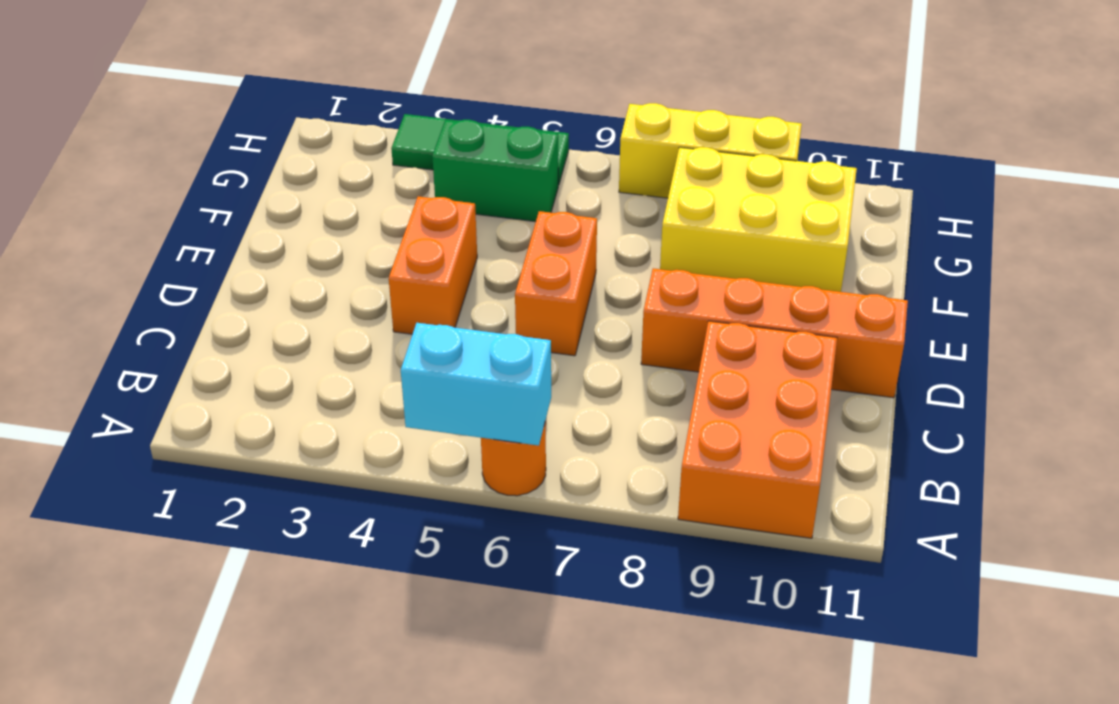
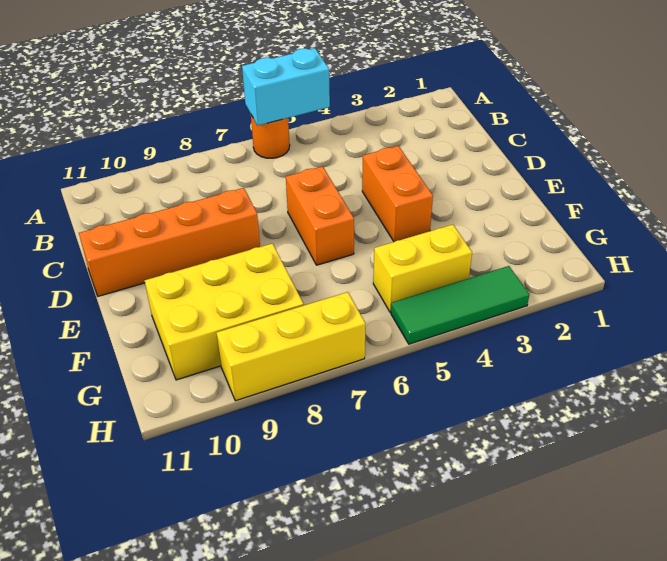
orange brick A9:C10 level 1 -> none
green brick G4:G5 level 1 -> yellow brick G4:G5 level 1

